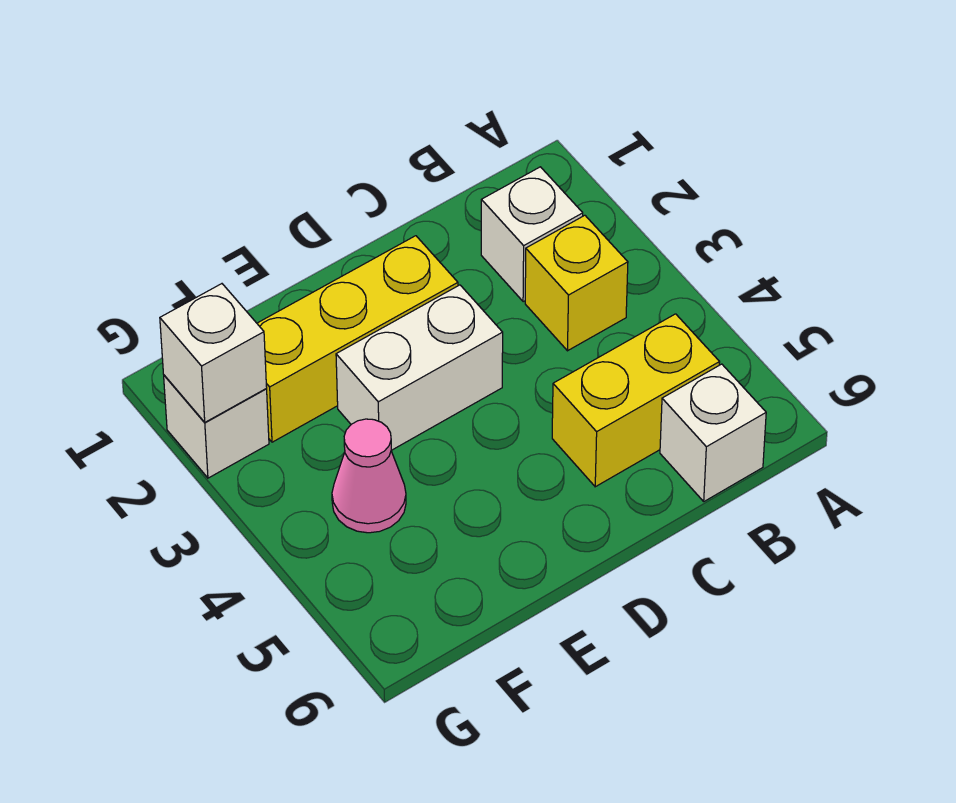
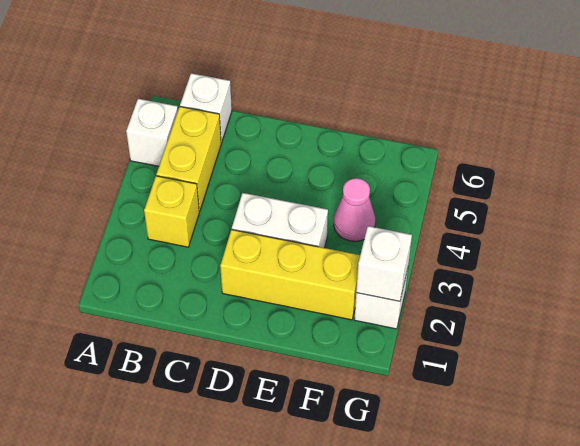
white brick B2 level 1 -> white brick A5 level 1
yellow brick B5:C5 level 1 -> yellow brick B4:B5 level 1

